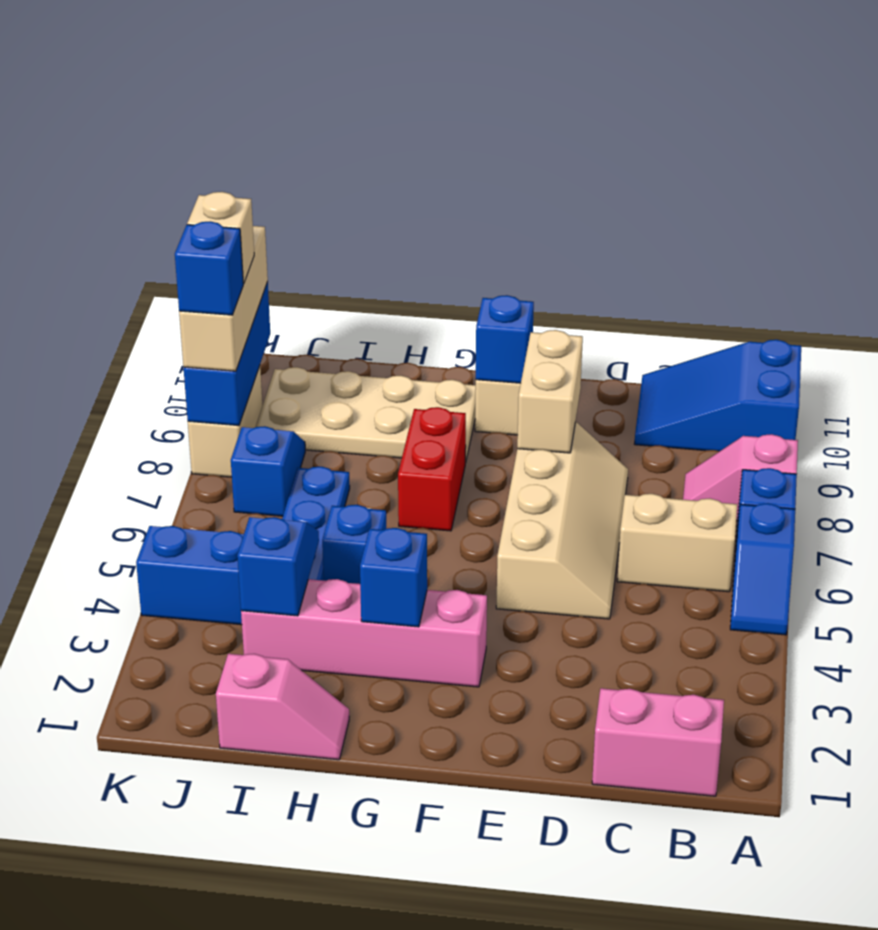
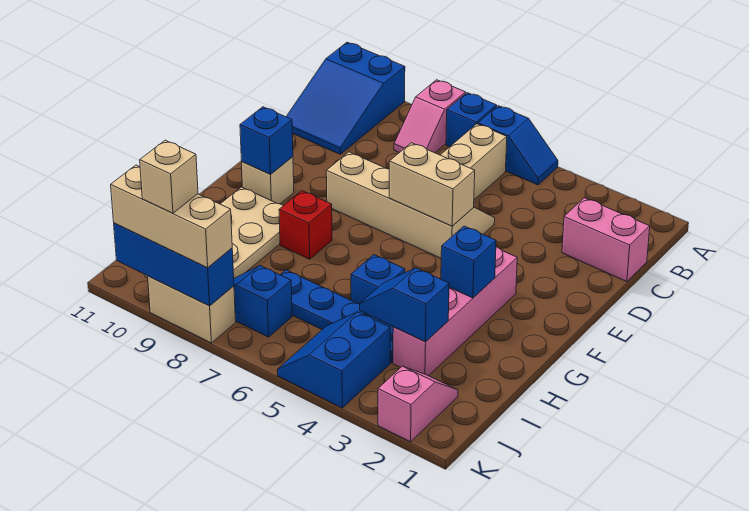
pink brick B1:C1 level 1 -> pink brick C1:C2 level 1
tan brick E8:E9 level 2 -> tan brick E5:E6 level 2
red brick G7:G8 level 1 -> red brick G8 level 1
pink slope H1:I1 level 1 top I -> pink slope J2:K2 level 1 top K
blue brick K8 level 4 -> none

